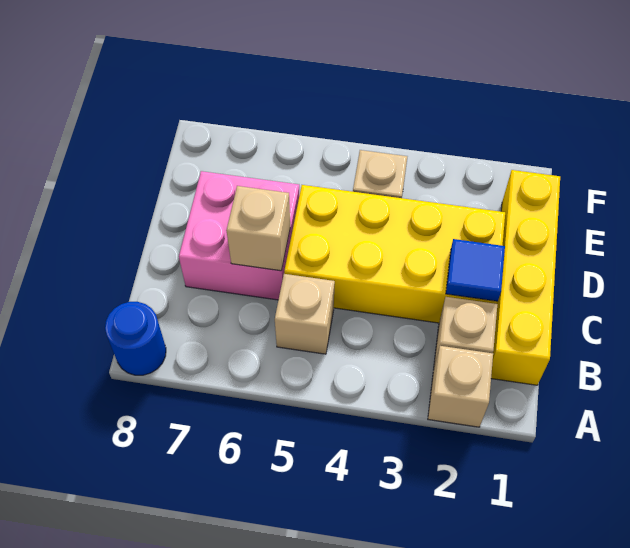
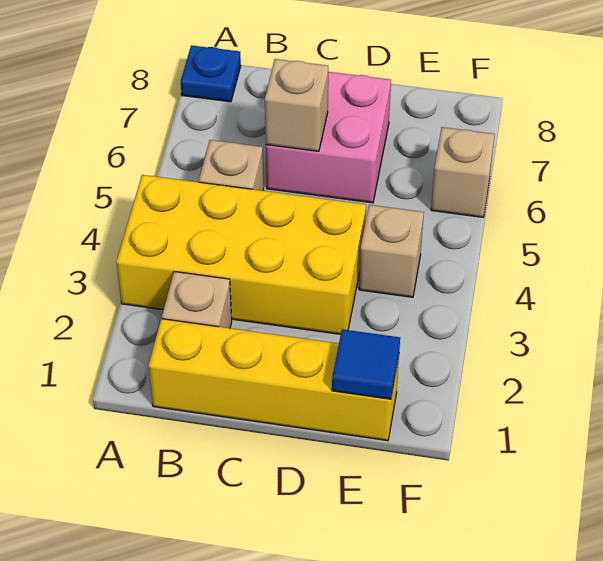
tan brick A2 level 1 -> tan brick F6 level 1
blue round brick A8 level 1 -> blue plate A8 level 1
yellow brick C2:D5 level 1 -> yellow brick A3:D4 level 1
blue tile C2 level 2 -> blue tile E1 level 2

